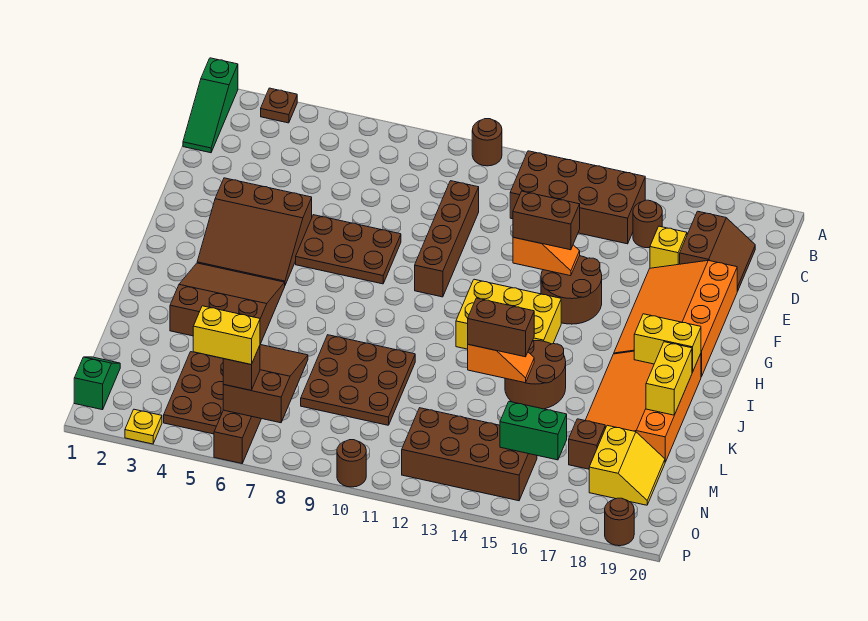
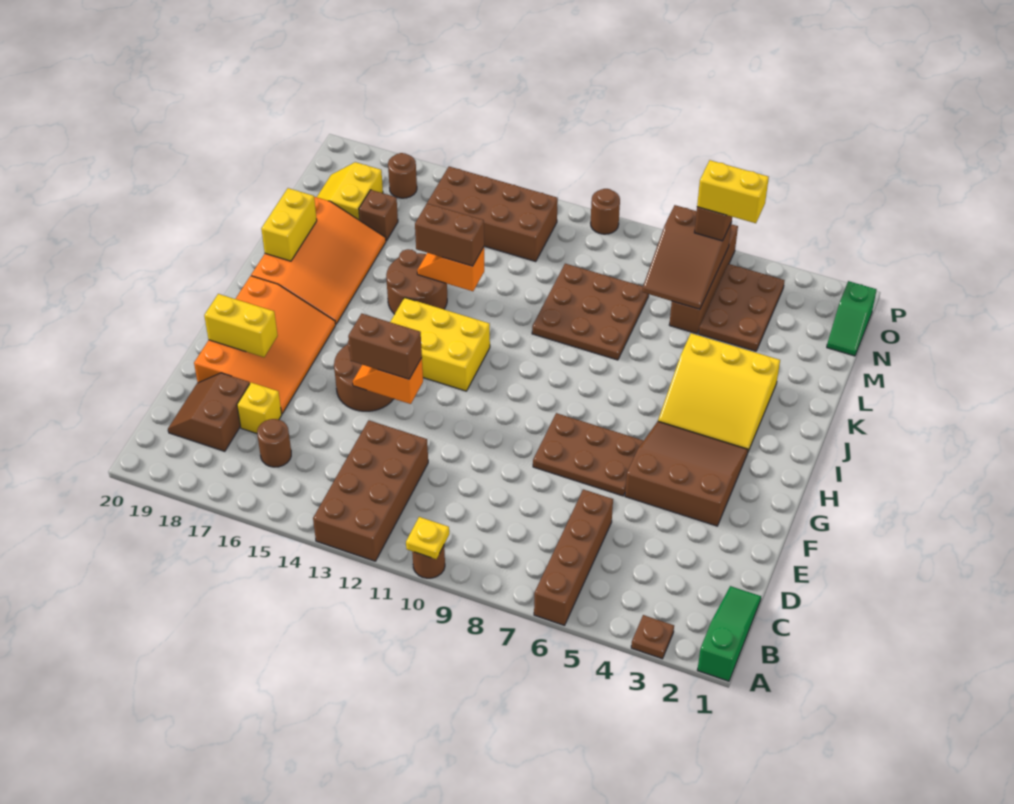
brown brick B12:C15 level 1 -> brown brick A12:D13 level 1
brown brick D10:G10 level 1 -> brown brick A6:D6 level 1
brown slope I3:K5 level 1 top K -> yellow slope I3:K5 level 1 top K
yellow brick I18:I19 level 2 -> yellow brick F18:F19 level 2
green brick N15:N16 level 2 -> none
yellow plate P3 level 1 -> yellow plate A10 level 2
brown round brick P19 level 1 -> brown round brick O17 level 1

